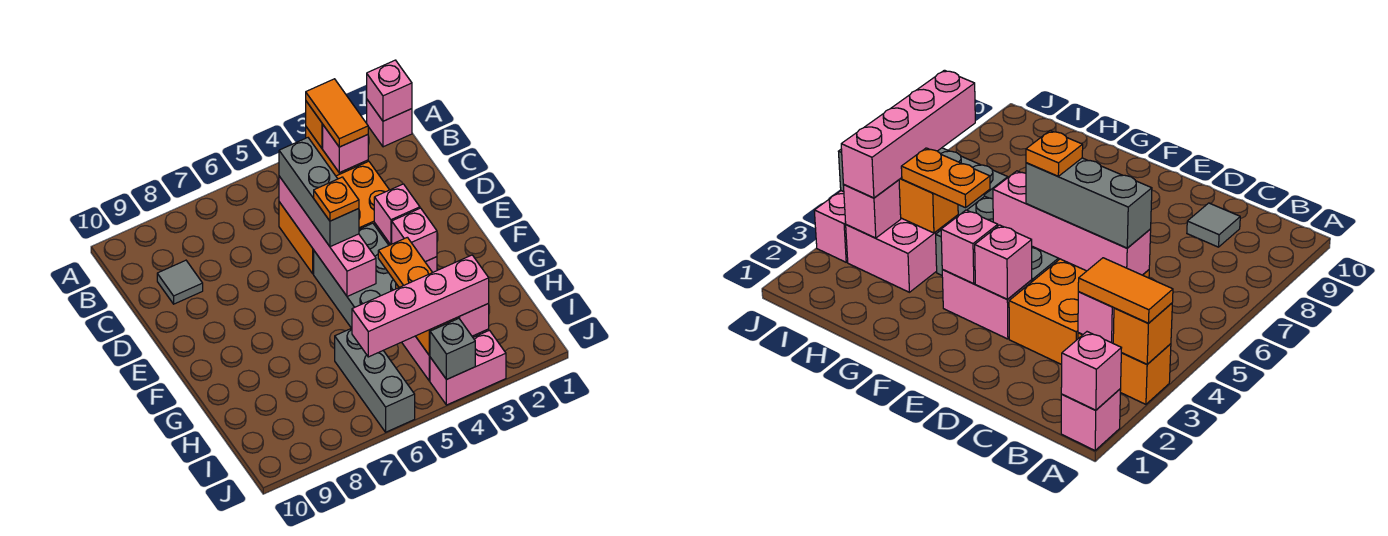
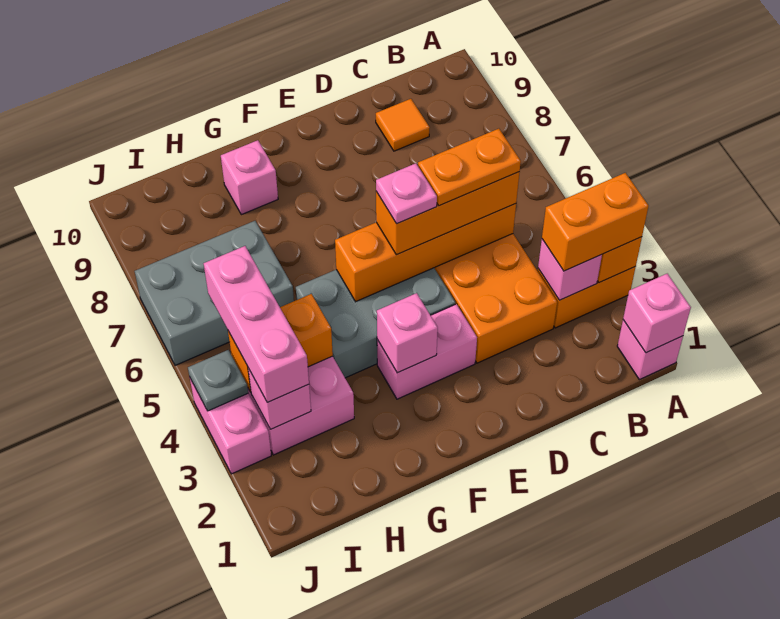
orange tile A3:B3 level 3 -> orange brick A3:B3 level 3
pink brick C5:F5 level 2 -> orange brick C5:F5 level 2
grey brick C5:E5 level 3 -> orange brick C5:E5 level 3
grey tile C9 level 1 -> orange tile C9 level 1
pink brick E3 level 2 -> pink brick G9 level 1
orange plate E5 level 4 -> pink plate E5 level 4
orange plate G4:H4 level 3 -> orange plate C5:D5 level 4
grey brick H6:J6 level 1 -> grey brick H6:J7 level 1
pink brick I3:I6 level 3 -> pink brick I3:I5 level 3
grey brick J4 level 2 -> grey plate J4 level 2

